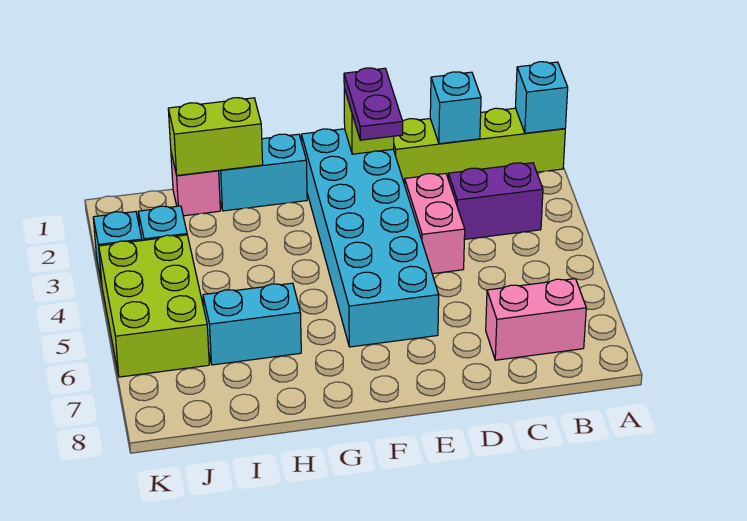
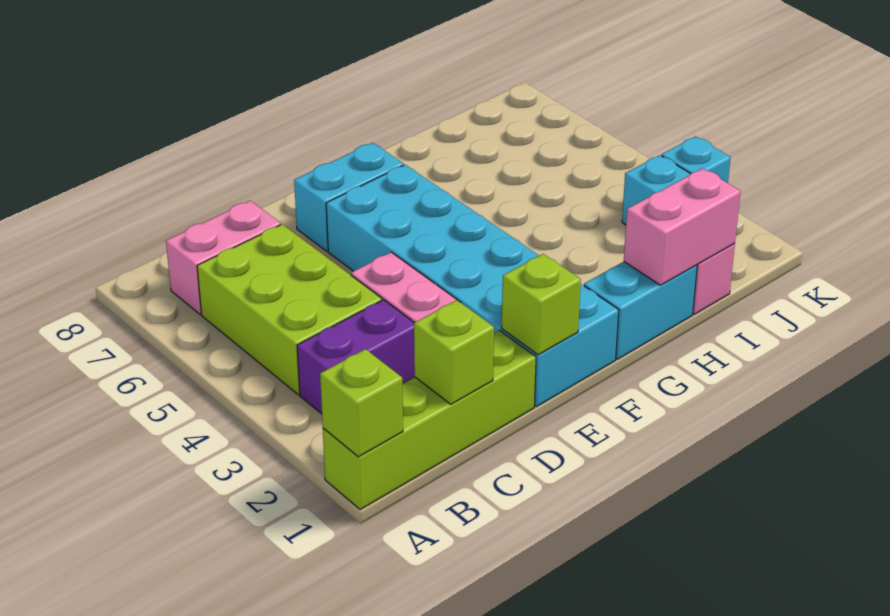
cyan brick A1 level 2 -> lime brick A1 level 2
cyan brick C1 level 2 -> lime brick C1 level 2
purple plate E1:E2 level 3 -> none
lime brick H1:I1 level 2 -> pink brick H1:I1 level 2
cyan brick H6:I6 level 1 -> cyan brick E7:F7 level 1
lime brick J4:K6 level 1 -> lime brick B4:C6 level 1

